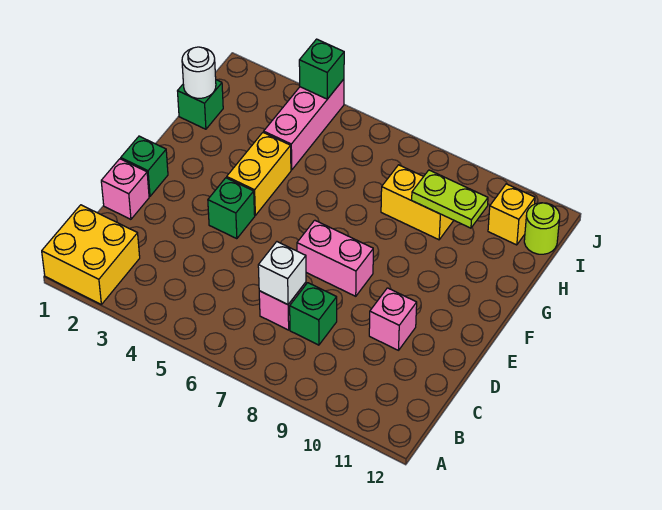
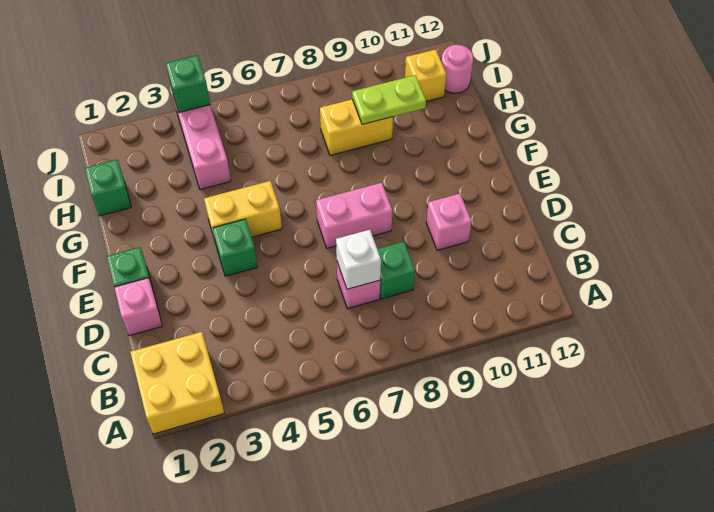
yellow brick F4:G4 level 1 -> yellow brick F4:F5 level 1
white round brick H1 level 2 -> none
lime round brick I12 level 1 -> pink round brick I12 level 1

